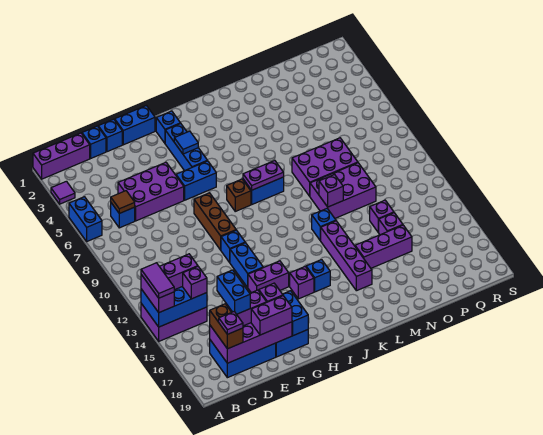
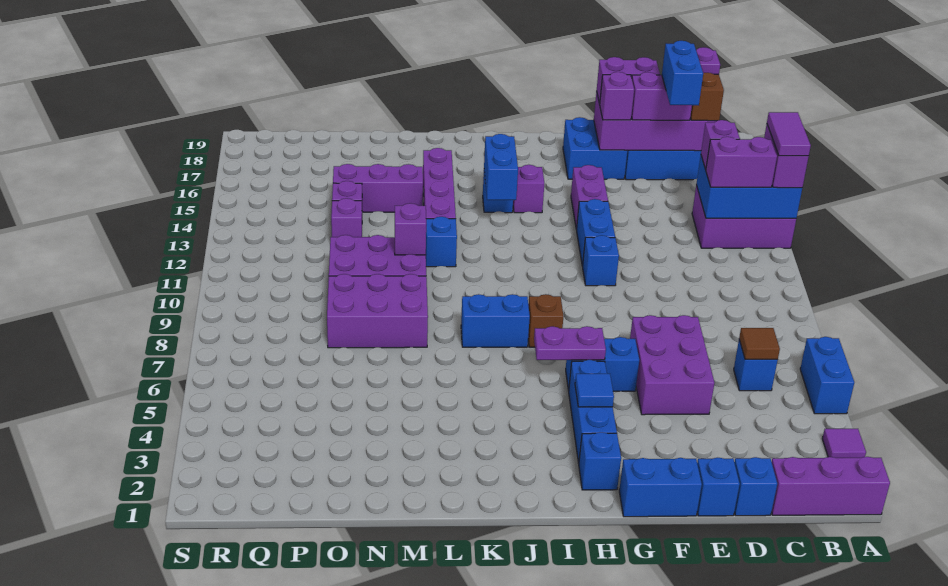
purple brick D5:F6 level 1 -> purple brick E5:F7 level 1
brown brick G8:G10 level 1 -> none
purple brick G14:H14 level 1 -> purple brick G14:G15 level 1
blue brick G17:G18 level 2 -> blue brick J14:J15 level 2
purple plate J8:K8 level 2 -> purple plate H6:I6 level 2

